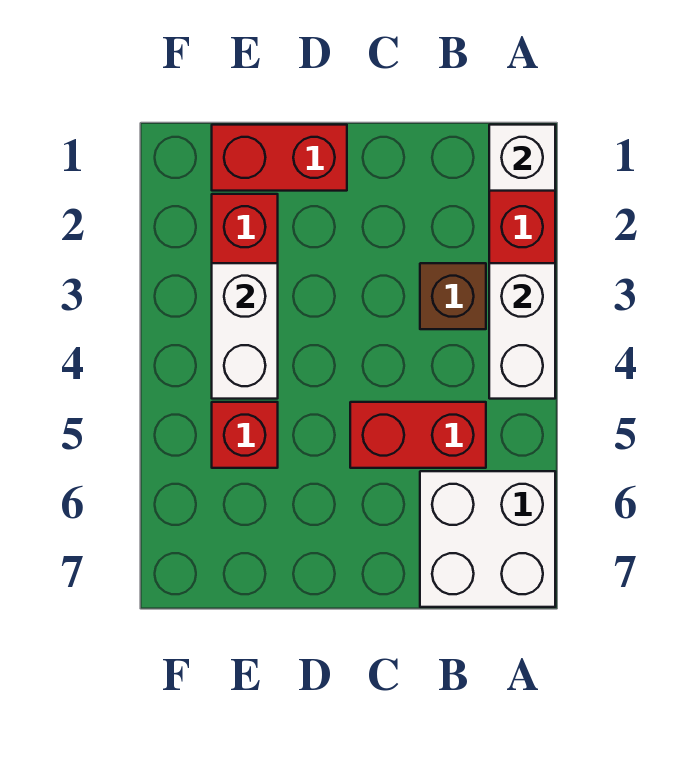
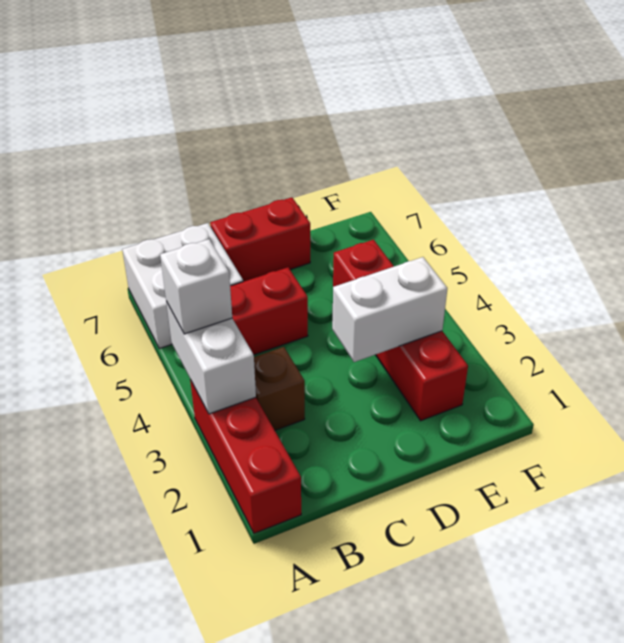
white brick A1 level 2 -> white brick A4 level 3
red brick D1:E1 level 1 -> red brick C7:D7 level 1
white brick E3:E4 level 2 -> white brick D3:E3 level 2

